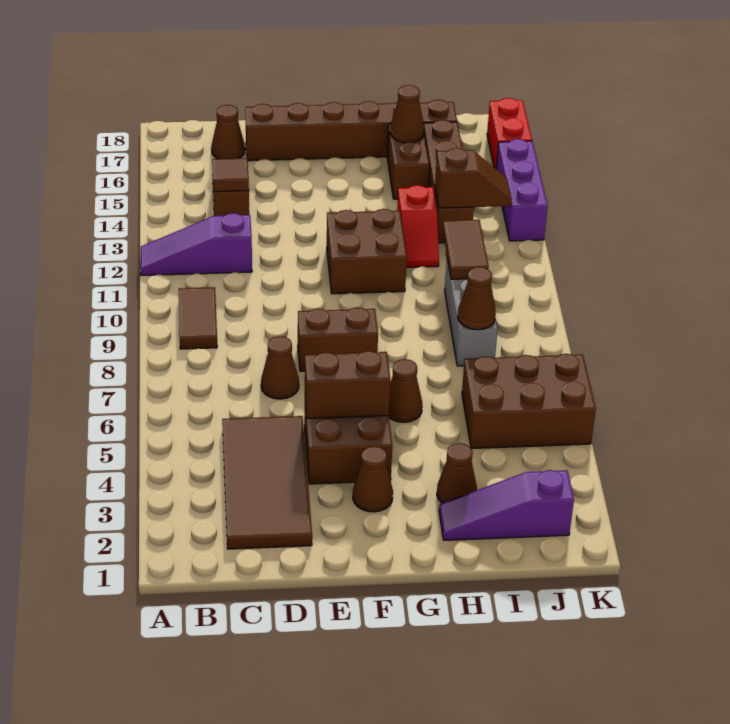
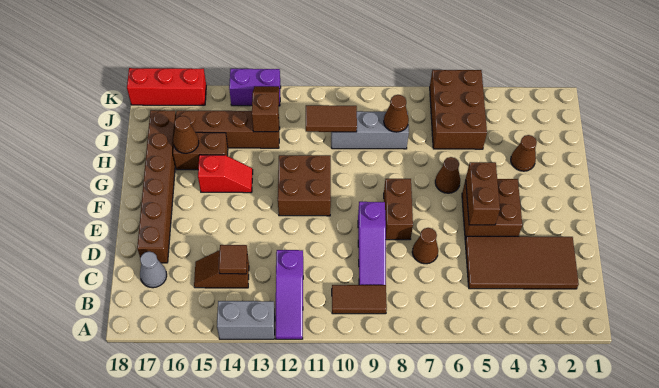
none -> grey brick A13:A14 level 1
brown cone C17 level 1 -> grey cone C17 level 1
brown cone F3 level 1 -> none
purple slope H2:J2 level 1 top J -> purple slope C9:E9 level 1 top E
red slope H12:H13 level 1 top 13 -> red slope G14:G15 level 1 top 15
purple brick K13:K15 level 1 -> purple brick K13:K14 level 1
red brick K16:K17 level 1 -> red brick K16:K18 level 1

